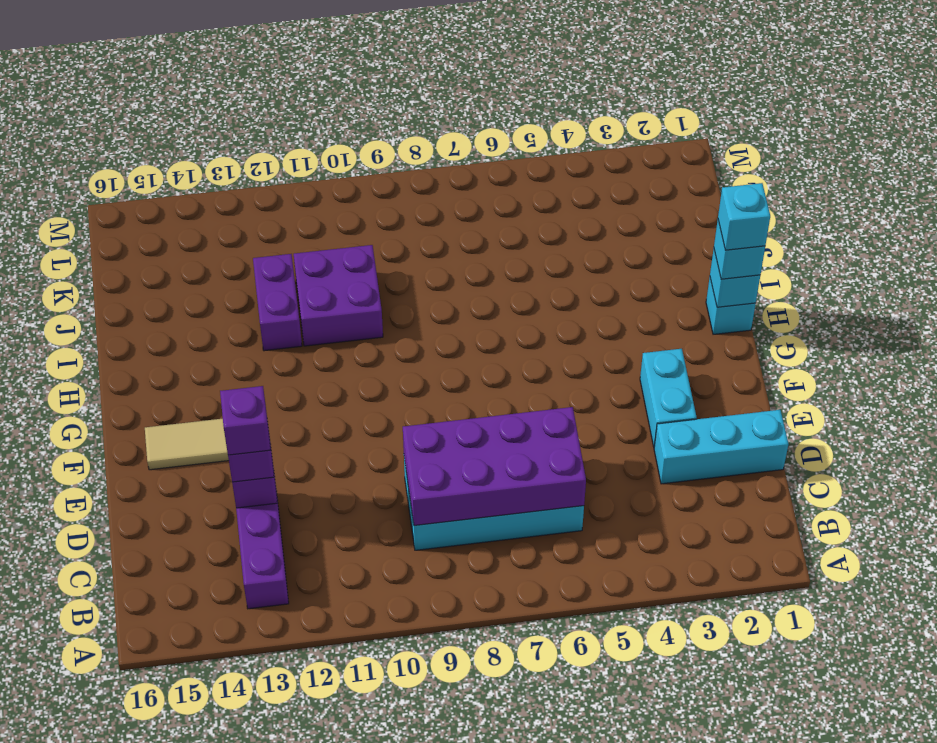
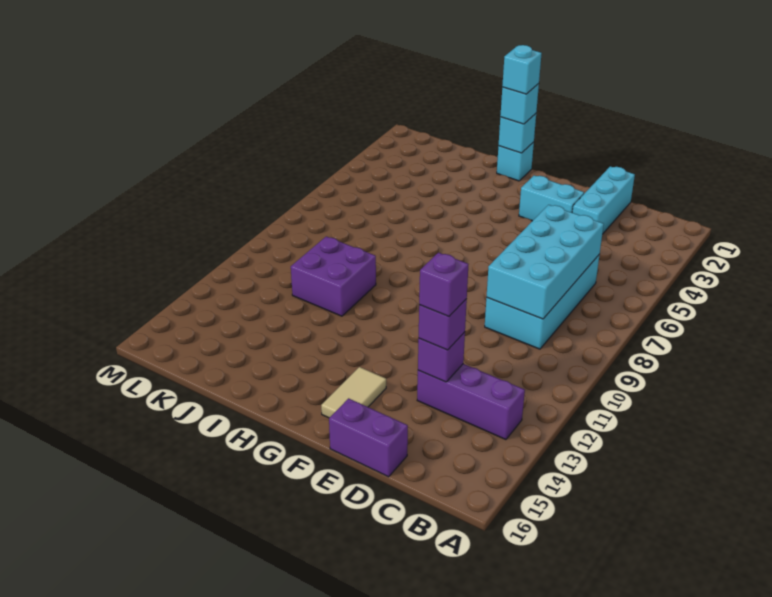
purple brick C6:D9 level 2 -> cyan brick C6:D9 level 2
purple brick I12:J12 level 1 -> purple brick D16:E16 level 1

